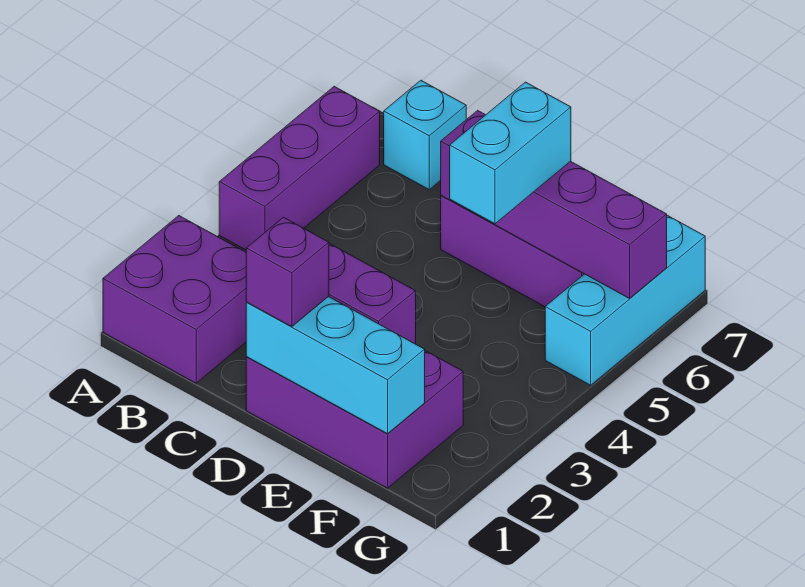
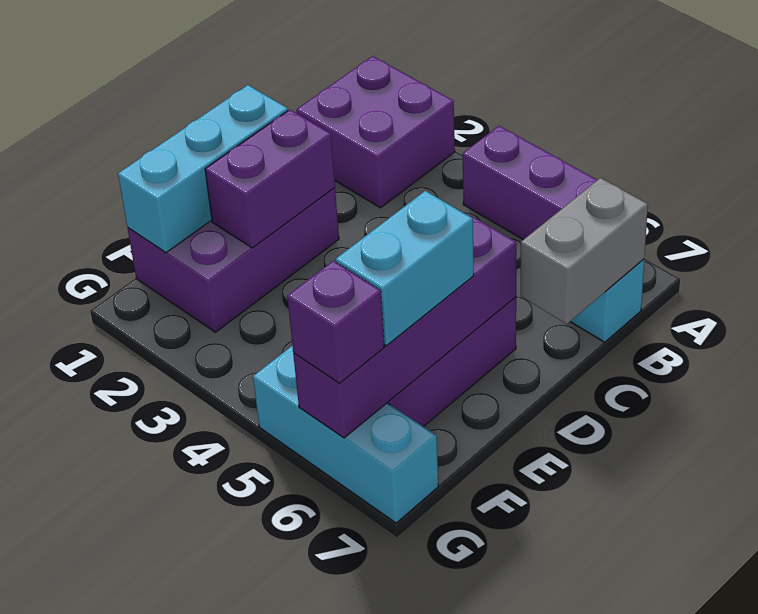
none -> grey brick B7:C7 level 2
purple brick D1 level 3 -> purple brick G6 level 3
cyan brick E5:E6 level 3 -> cyan brick E6:F6 level 3

